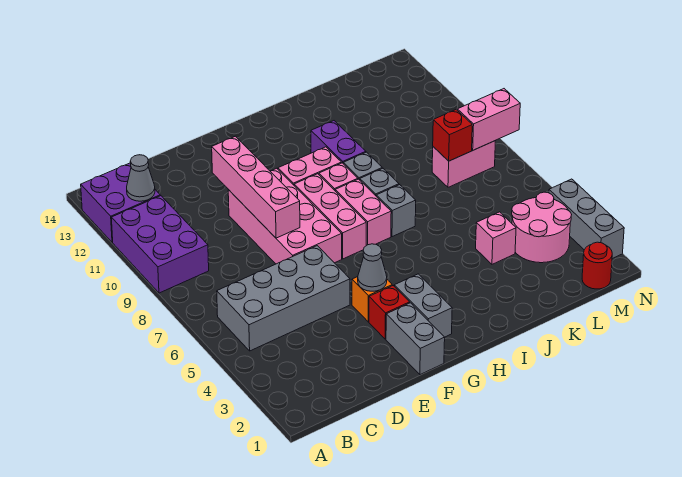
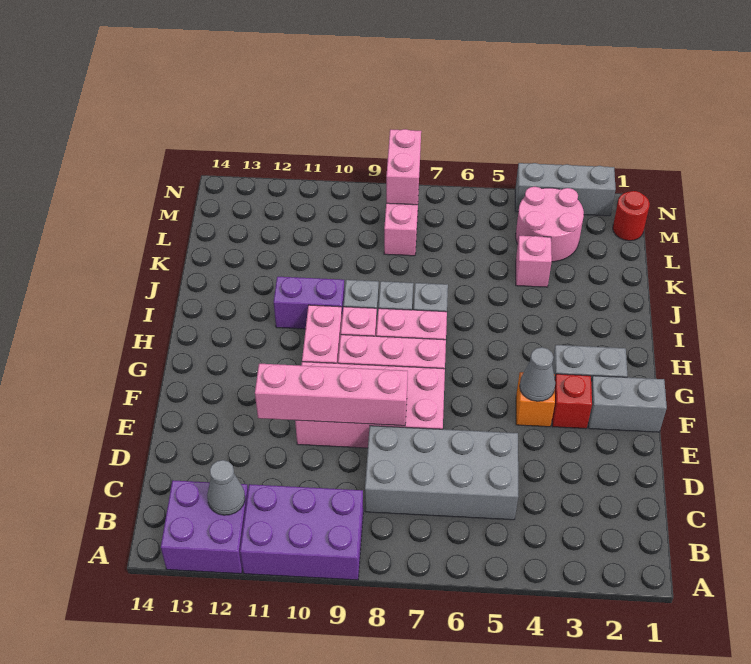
grey brick B5:E6 level 1 -> grey brick C5:D8 level 1
red brick L8 level 2 -> none

